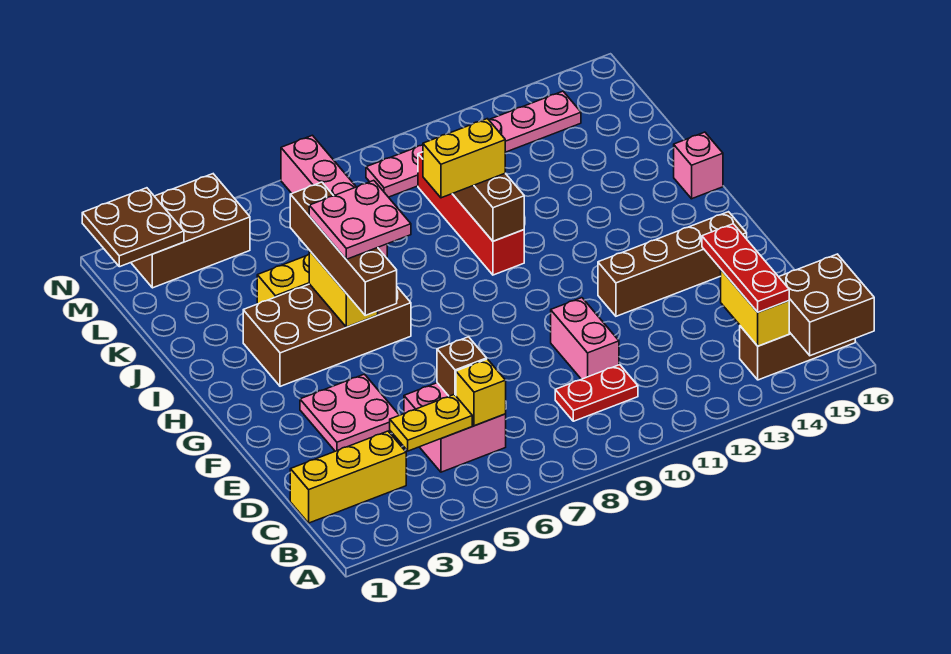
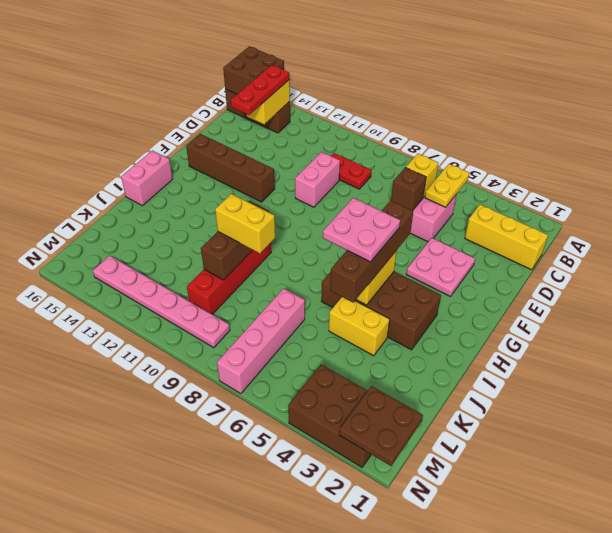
yellow plate C4:C5 level 2 -> yellow plate B5:C5 level 2
pink brick I16 level 1 -> pink brick H16:I16 level 1

